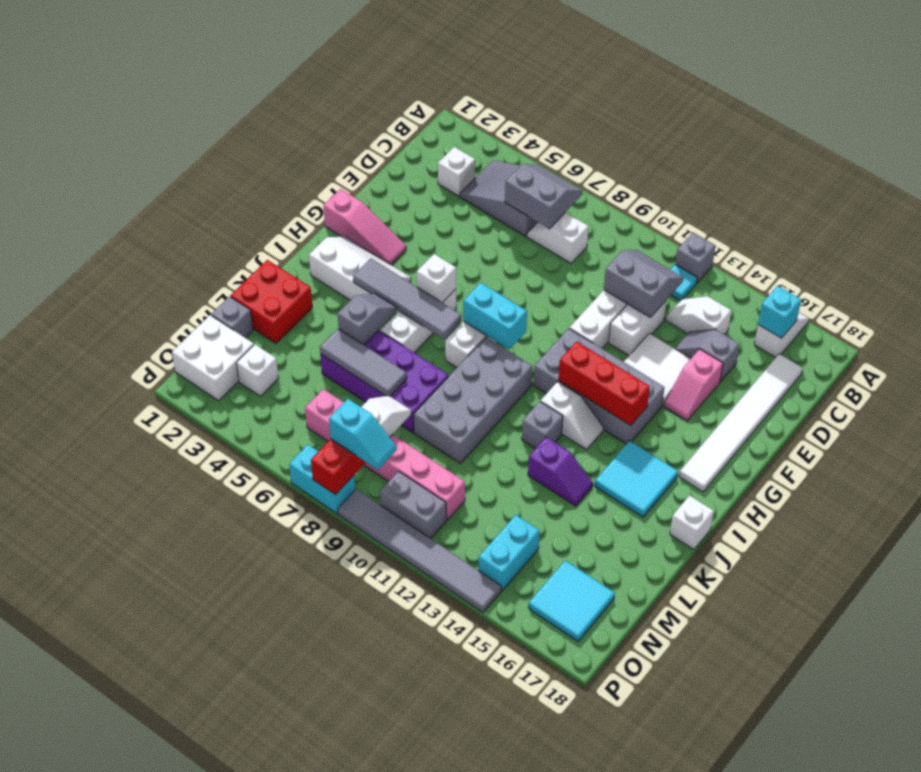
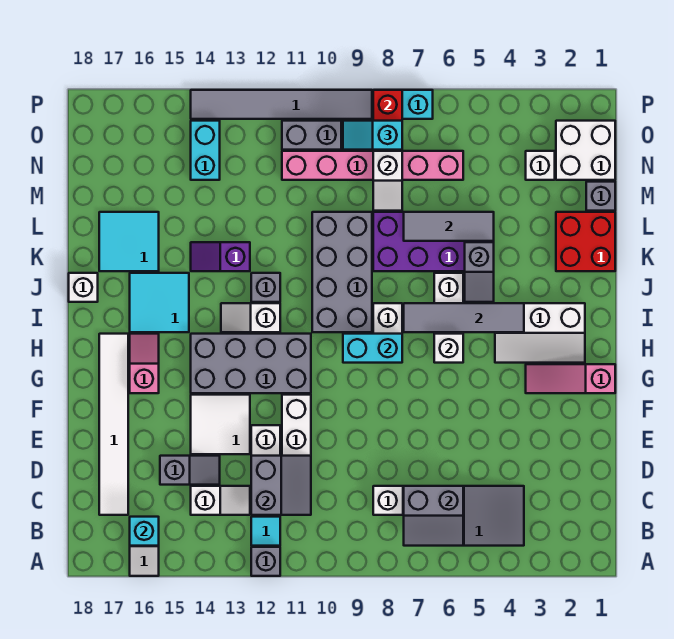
white brick C3 level 1 -> none
grey slope C11:D12 level 2 top D -> grey slope C11:D12 level 2 top 12
pink slope E15:F15 level 1 top E -> pink slope G16:H16 level 1 top G
red brick H12:H14 level 2 -> none
cyan tile N16:O17 level 1 -> cyan tile K16:L17 level 1

